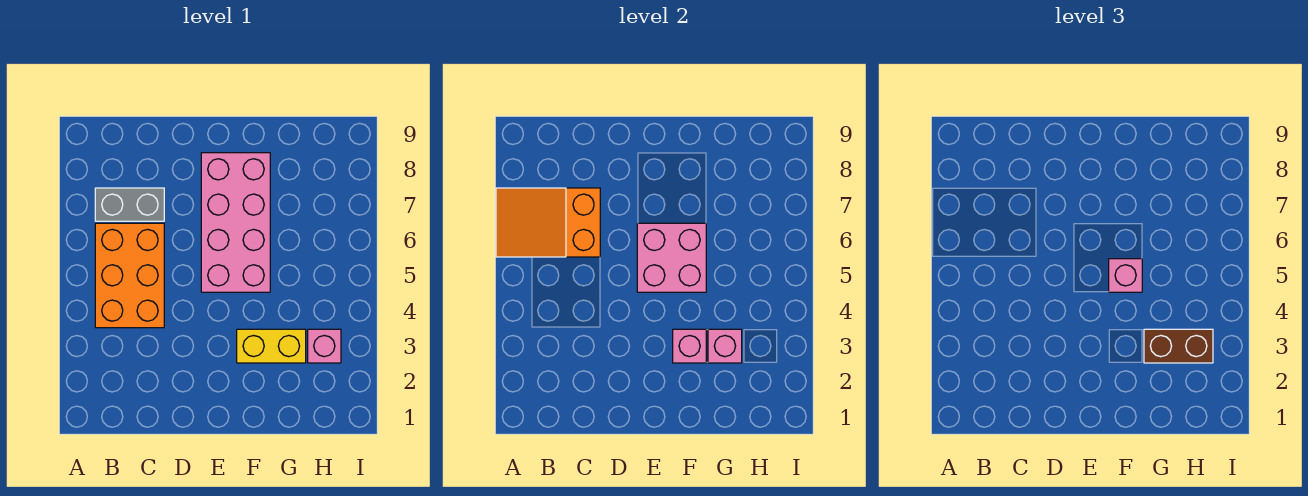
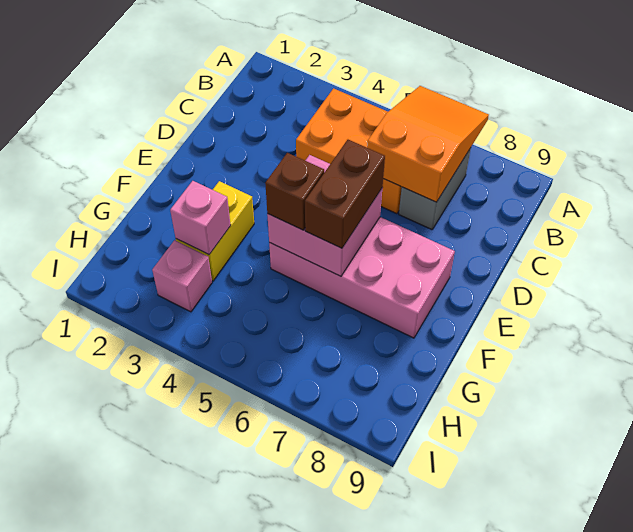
pink brick F3 level 2 -> none
pink brick F5 level 3 -> brown brick F5 level 3
brown brick G3:H3 level 3 -> brown brick E6:F6 level 3

